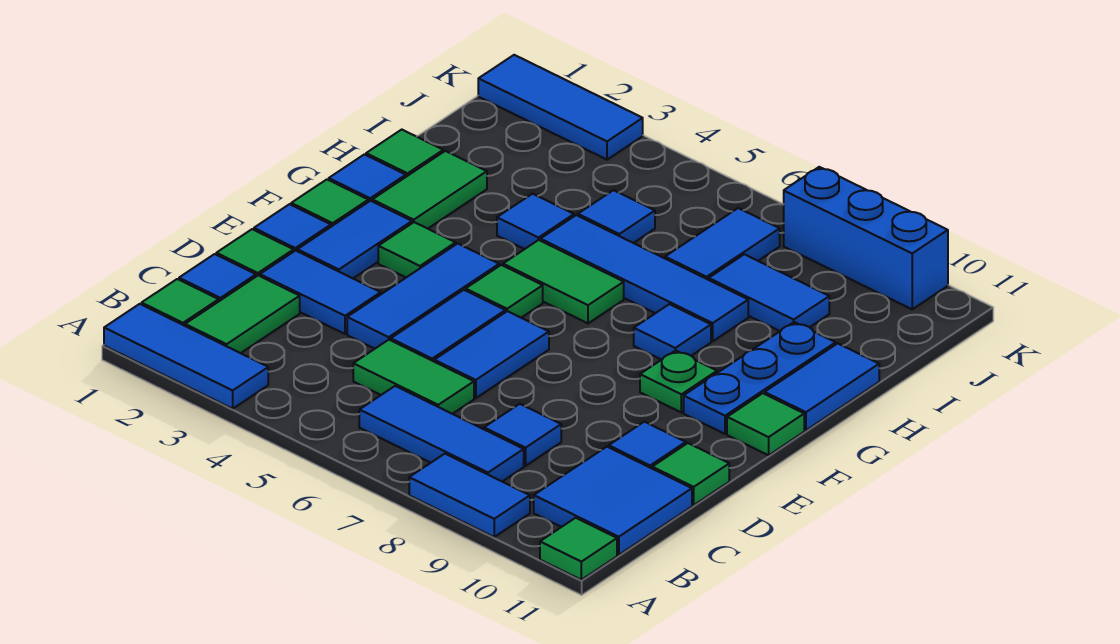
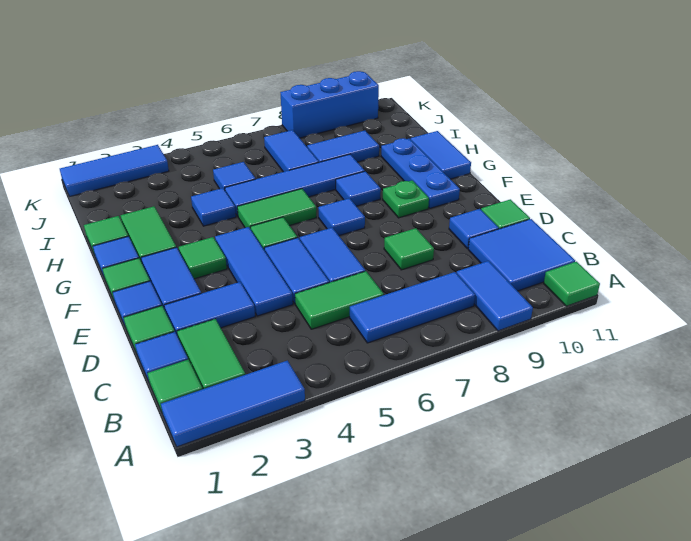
blue tile A8:A9 level 1 -> blue tile A9:B9 level 1
blue tile C8 level 1 -> blue tile F7 level 1
green tile F11 level 1 -> green tile D8 level 1

